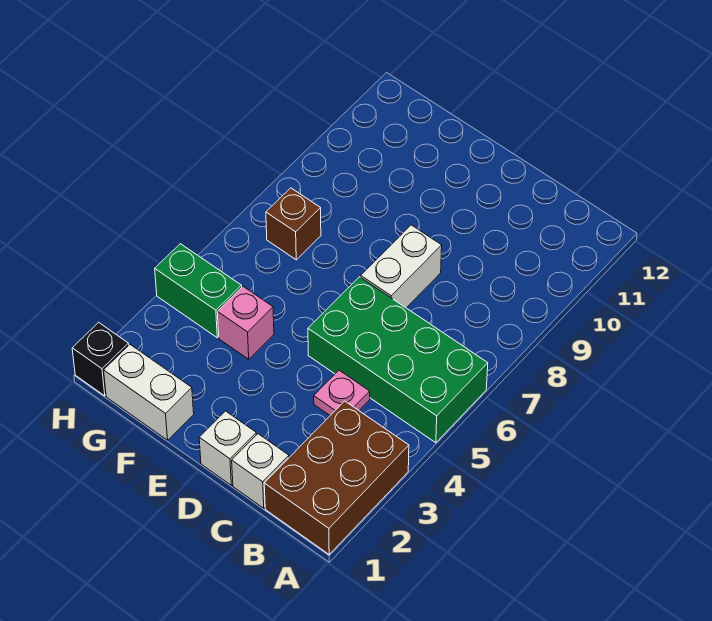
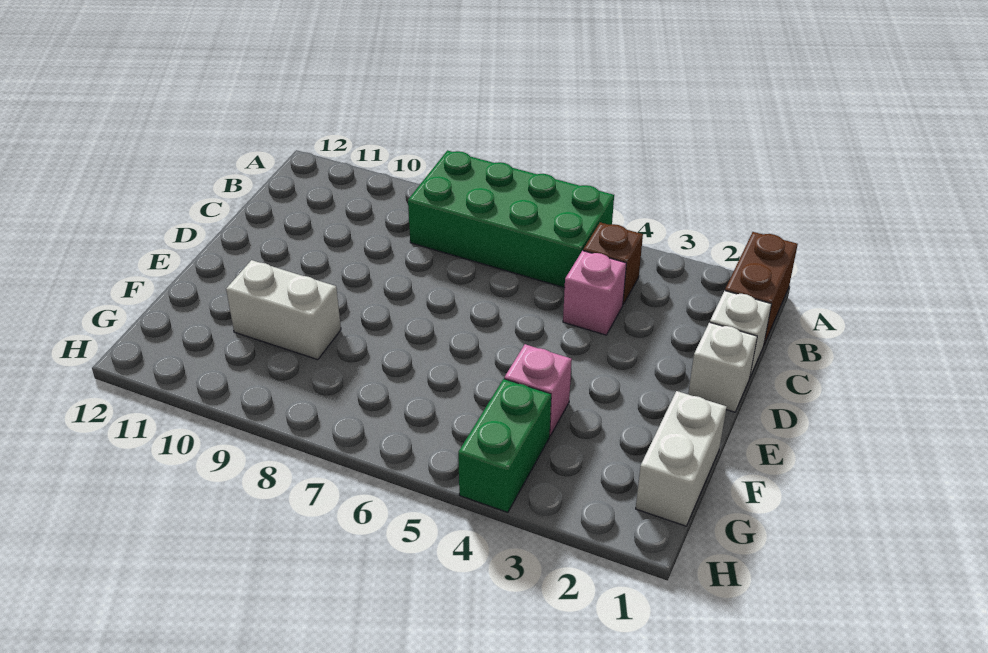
brown brick A1:B3 level 1 -> brown brick A1:B1 level 1
green brick A5:D6 level 1 -> green brick A5:B8 level 1
pink plate C4 level 1 -> pink brick C4 level 1
white brick D7:D8 level 1 -> white brick F9:F10 level 1
brown brick G7 level 1 -> brown brick B4 level 1
black brick H1 level 1 -> none

